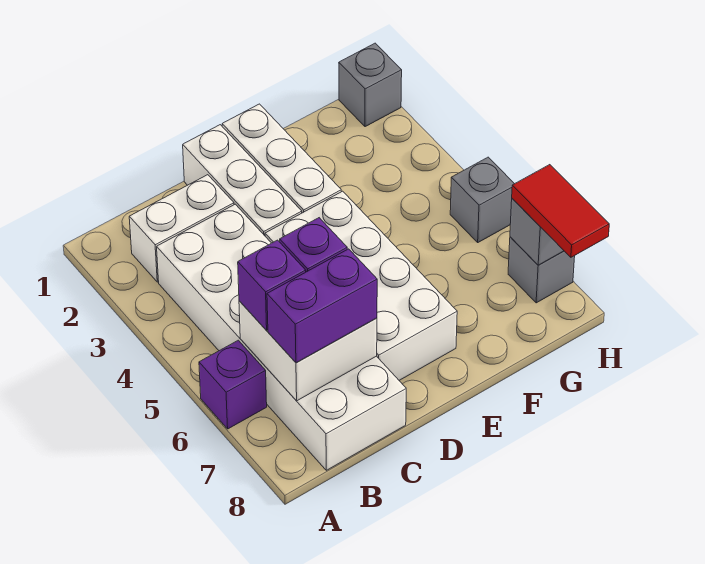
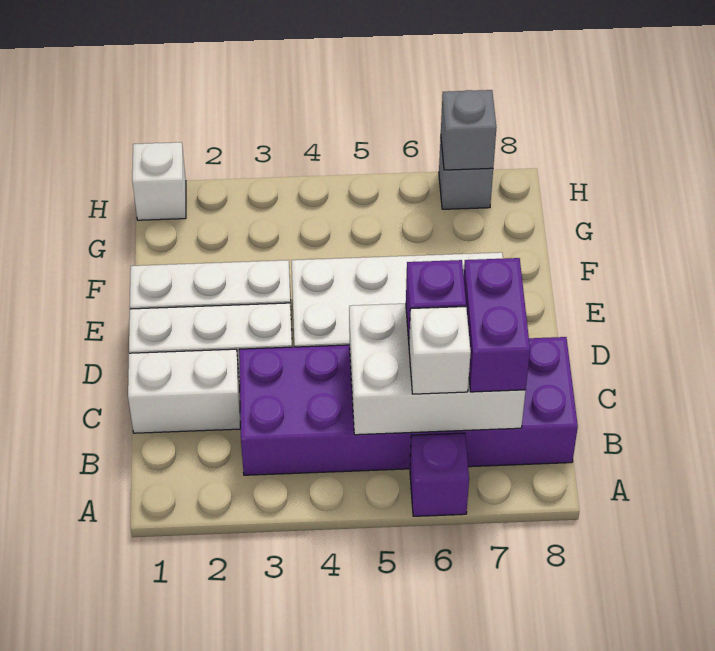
white brick B2:C2 level 1 -> white brick C1:C2 level 1
white brick B3:C8 level 1 -> purple brick B3:C8 level 1
white brick B6:C7 level 2 -> white brick B5:C7 level 2
purple brick B6 level 3 -> white brick B6 level 3
grey brick H1 level 1 -> white brick H1 level 1
grey brick H5 level 1 -> none
red tile H7:H8 level 3 -> none

